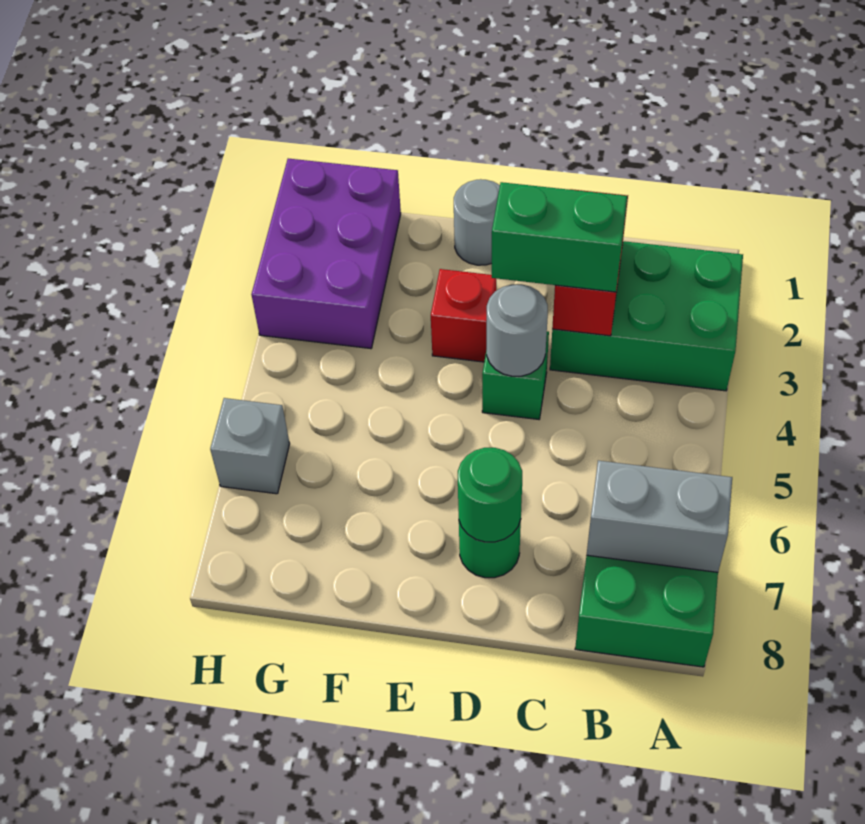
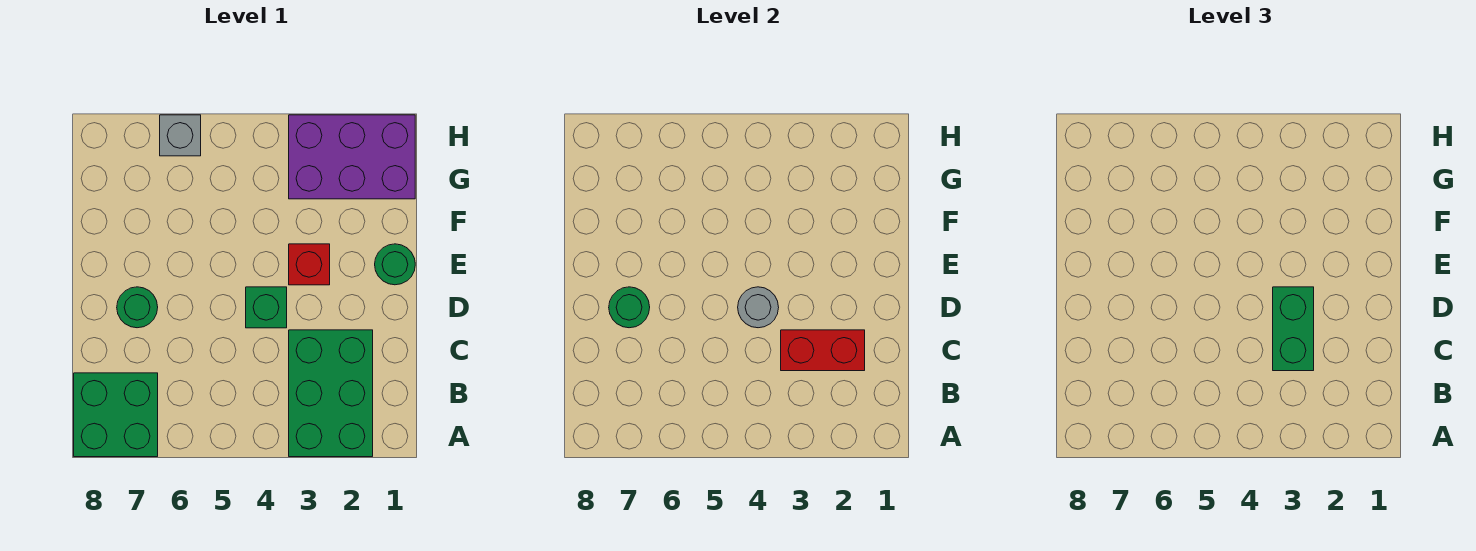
grey brick A7:B7 level 2 -> none
grey round brick E1 level 1 -> green round brick E1 level 1

